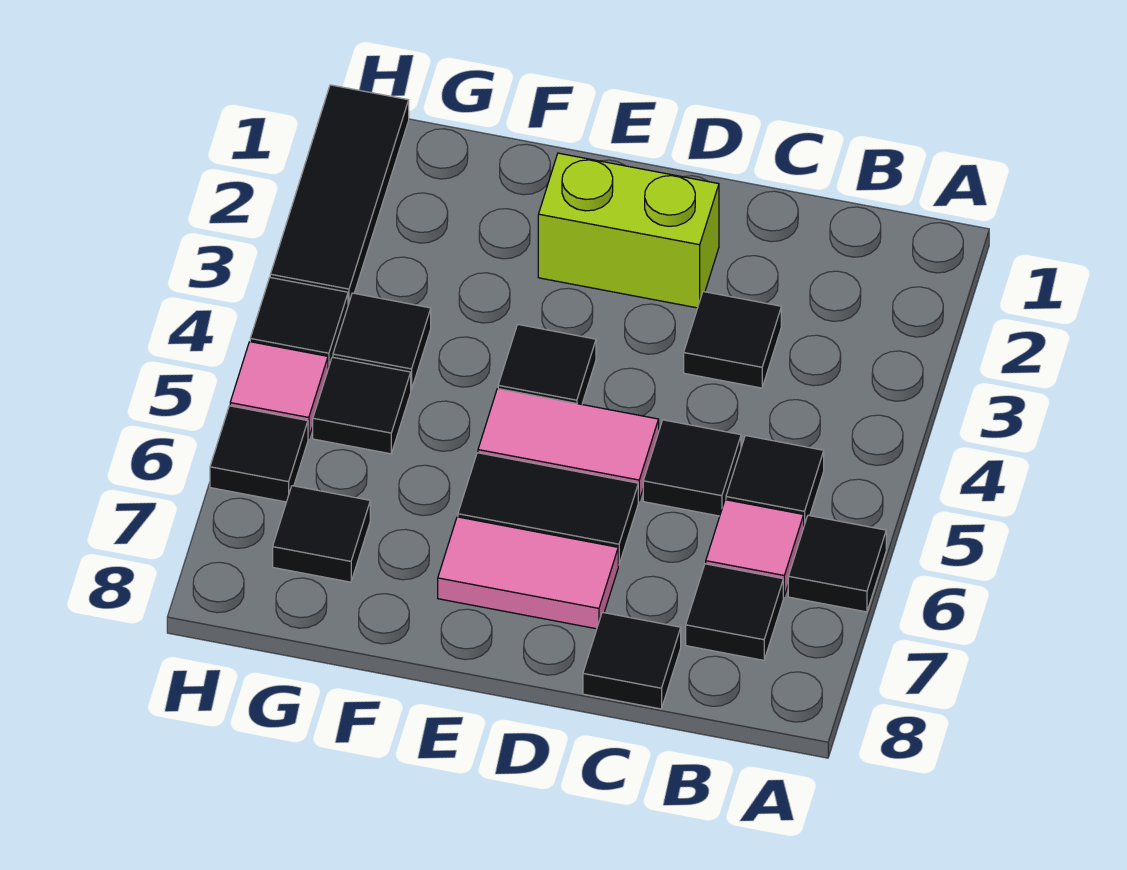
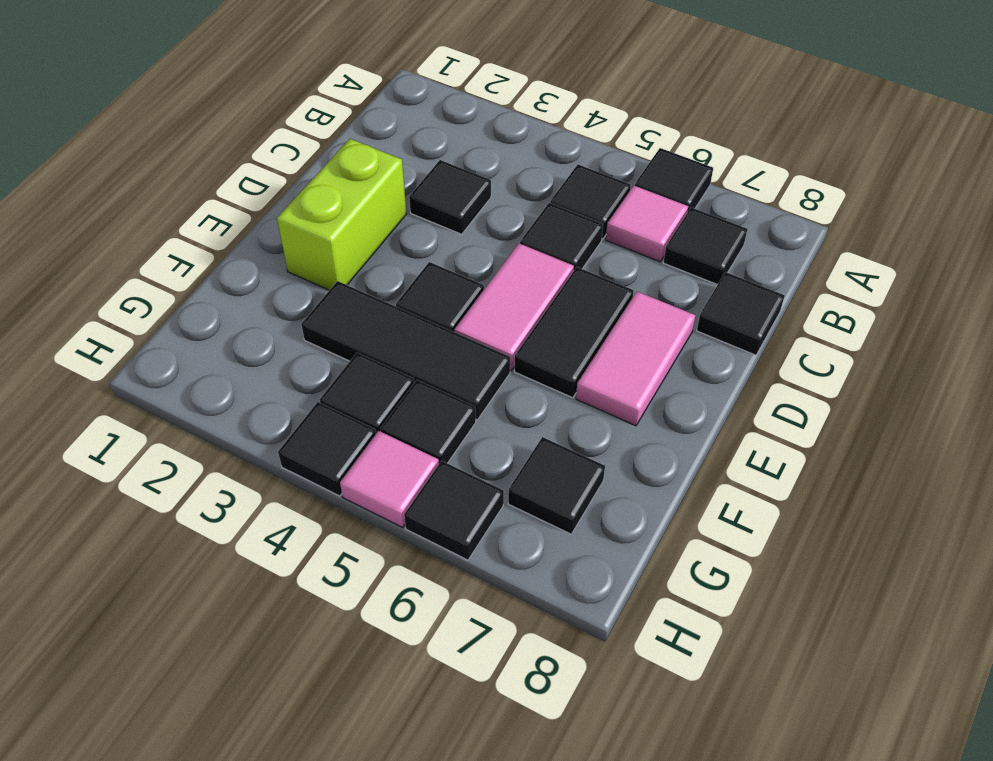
black tile H1:H3 level 1 -> black tile F3:F5 level 1

